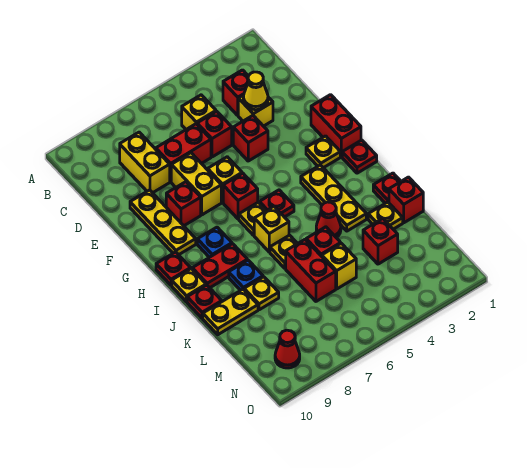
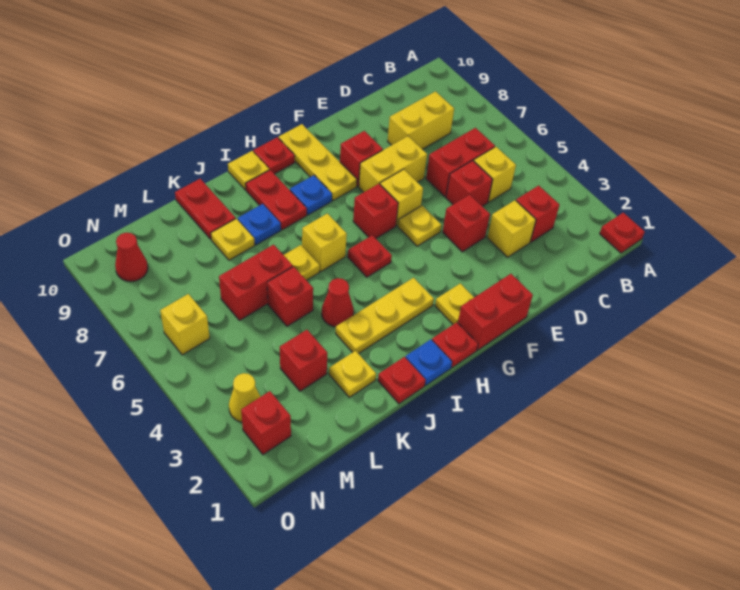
yellow cone D3 level 2 -> yellow cone N3 level 1
red brick D6:D7 level 1 -> red brick C6:D6 level 1
yellow plate E9:G9 level 1 -> yellow plate G8:G10 level 1
yellow plate H6 level 1 -> yellow plate F5 level 1
none -> blue plate I1 level 1
red plate J10 level 1 -> red plate A1 level 1
red brick K1 level 1 -> red brick N2 level 1
yellow plate K9:K10 level 1 -> red plate K9:K10 level 1
yellow brick L5 level 1 -> yellow brick N6 level 1

